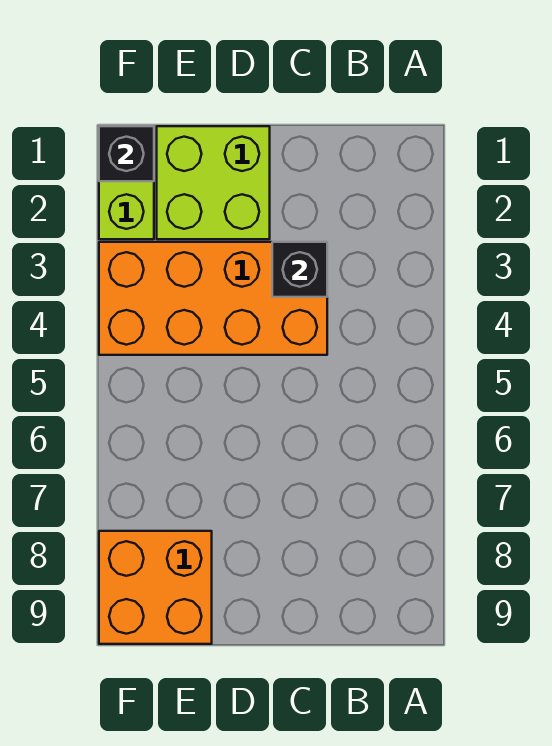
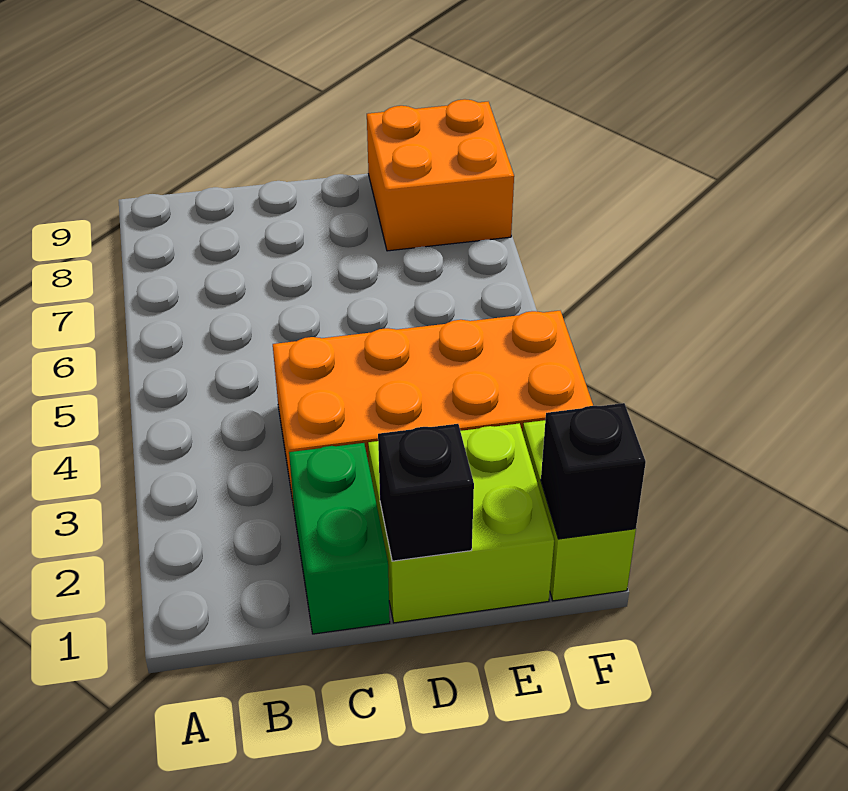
none -> green brick C1:C2 level 1
black brick C3 level 2 -> black brick D1 level 2

